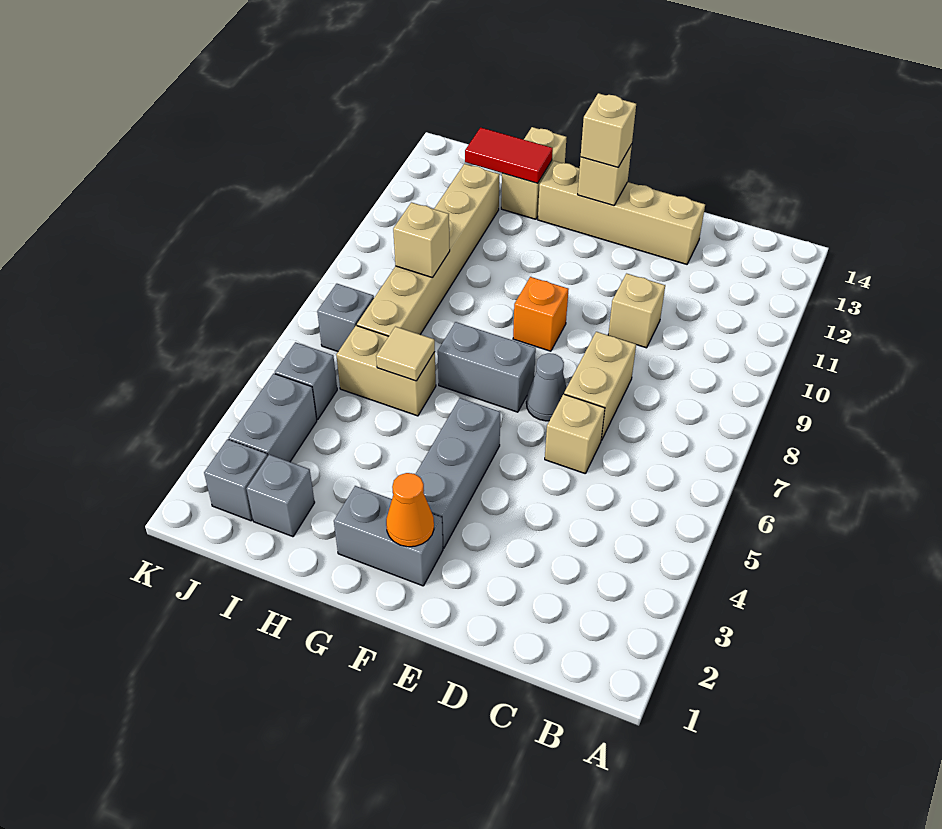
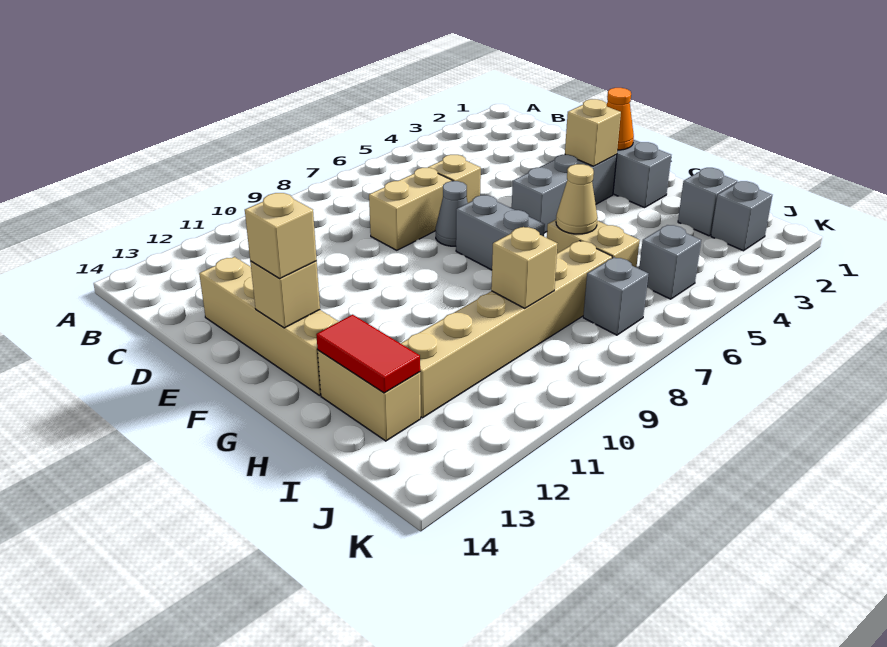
tan brick D10 level 1 -> tan brick F3 level 2
orange brick F9 level 1 -> none
tan tile H6 level 2 -> tan cone H6 level 2
tan brick H13:H14 level 1 -> tan brick H13:I13 level 1
grey brick J3:J4 level 1 -> none

